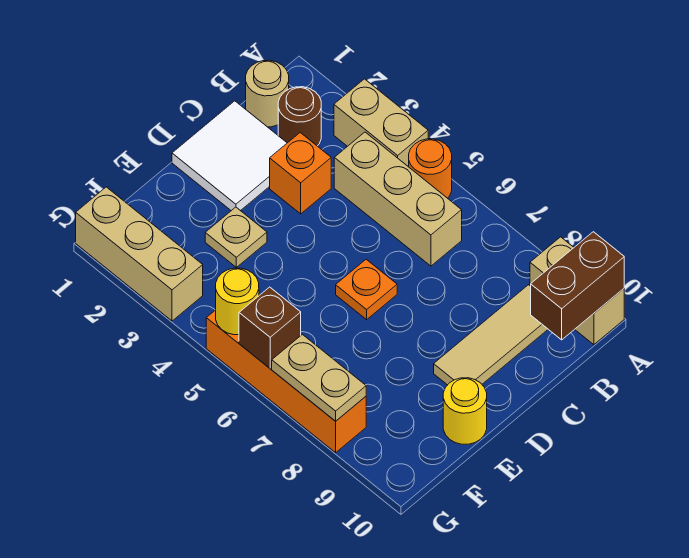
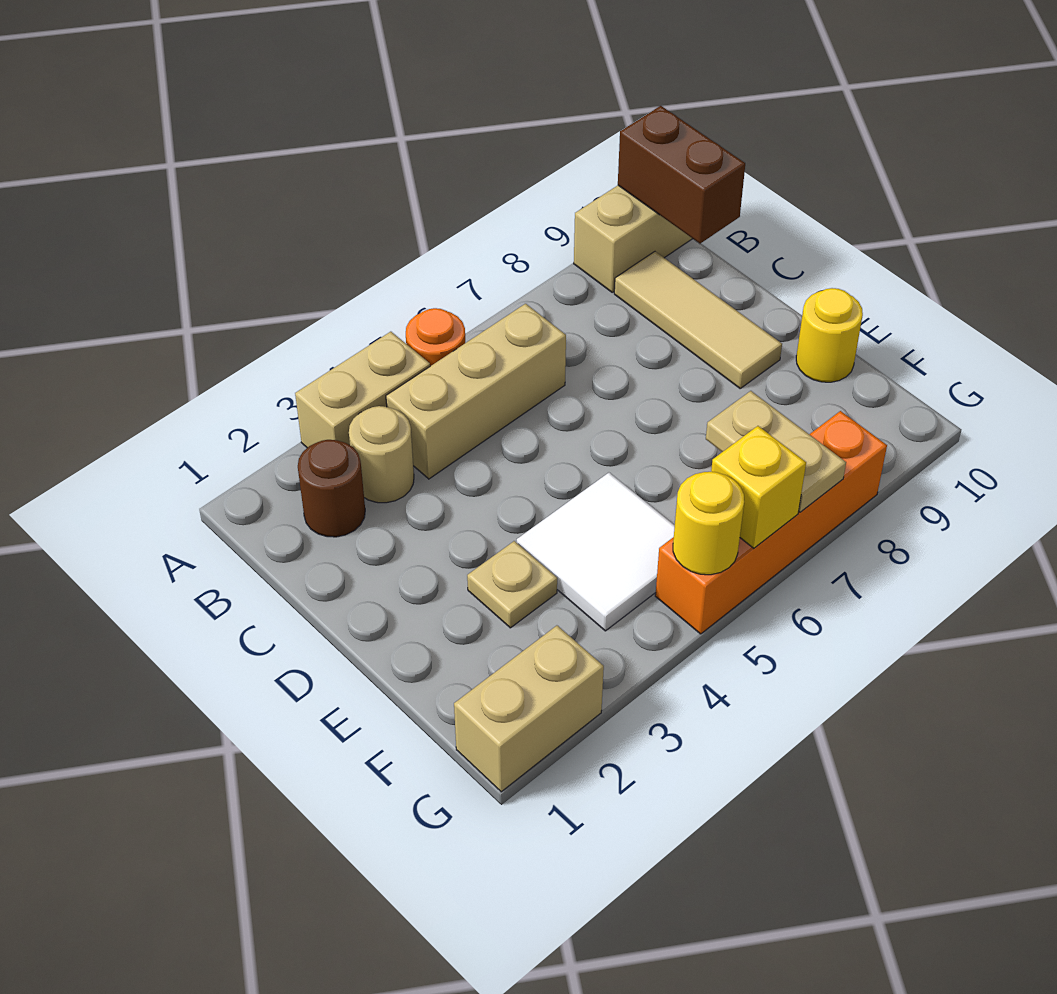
tan round brick B1 level 1 -> tan round brick B3 level 1
white tile C1:D2 level 1 -> white tile E4:F5 level 1
orange brick C3 level 1 -> none
orange plate D6 level 1 -> none
tan brick G1:G3 level 1 -> tan brick G1:G2 level 1
brown brick G6 level 2 -> yellow brick G6 level 2
tan plate G7:G8 level 2 -> tan plate F7:G7 level 2

